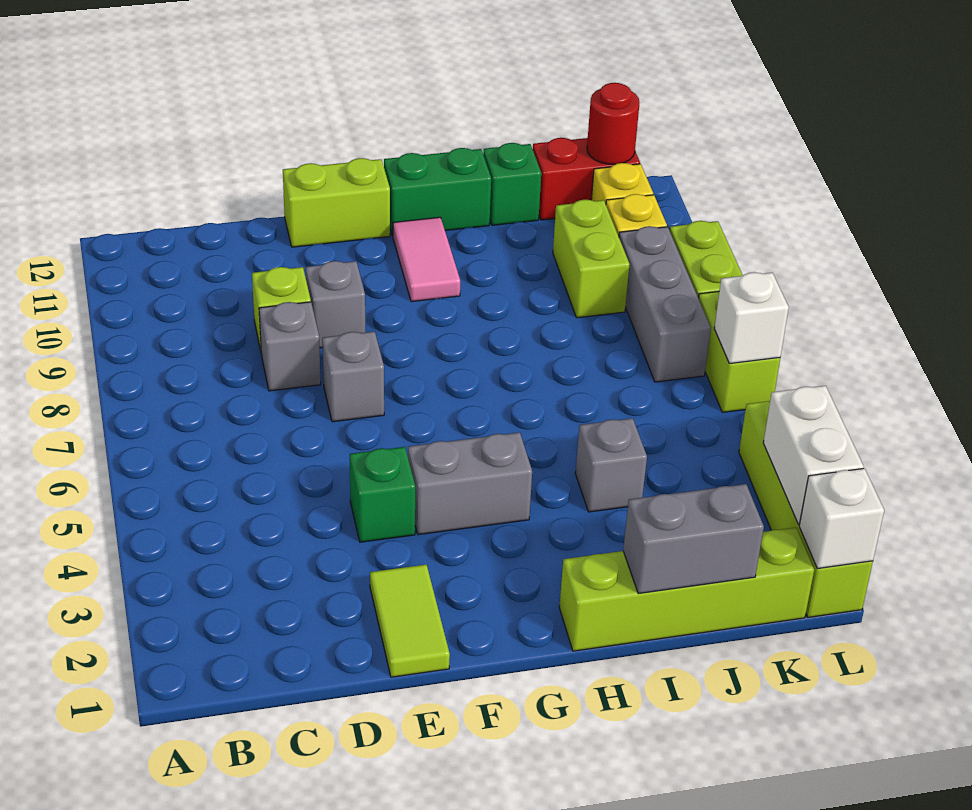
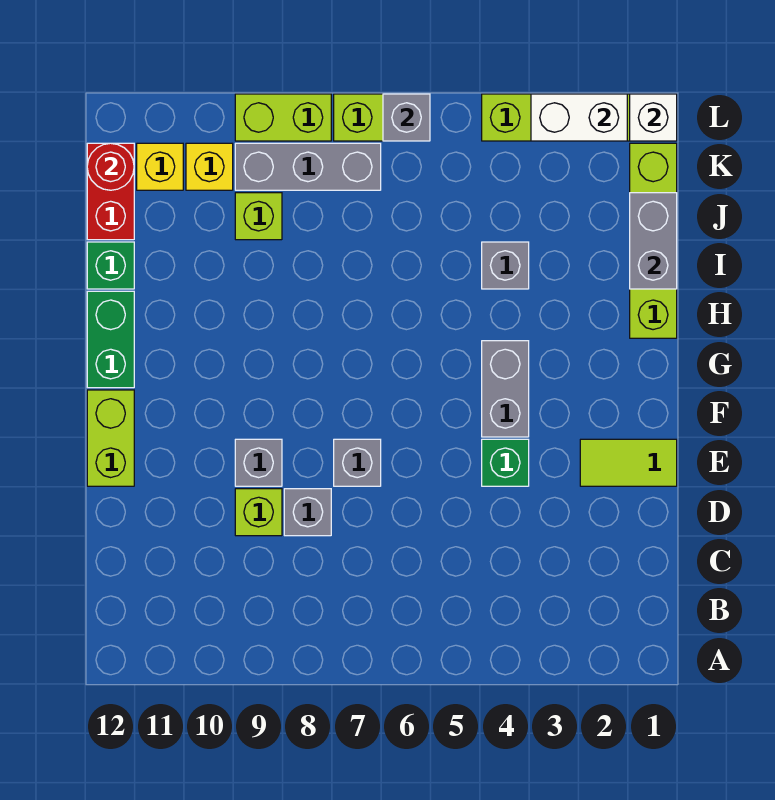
pink tile G10:G11 level 1 -> none
lime brick J9:J10 level 1 -> lime brick J9 level 1
white brick L6 level 2 -> grey brick L6 level 2

